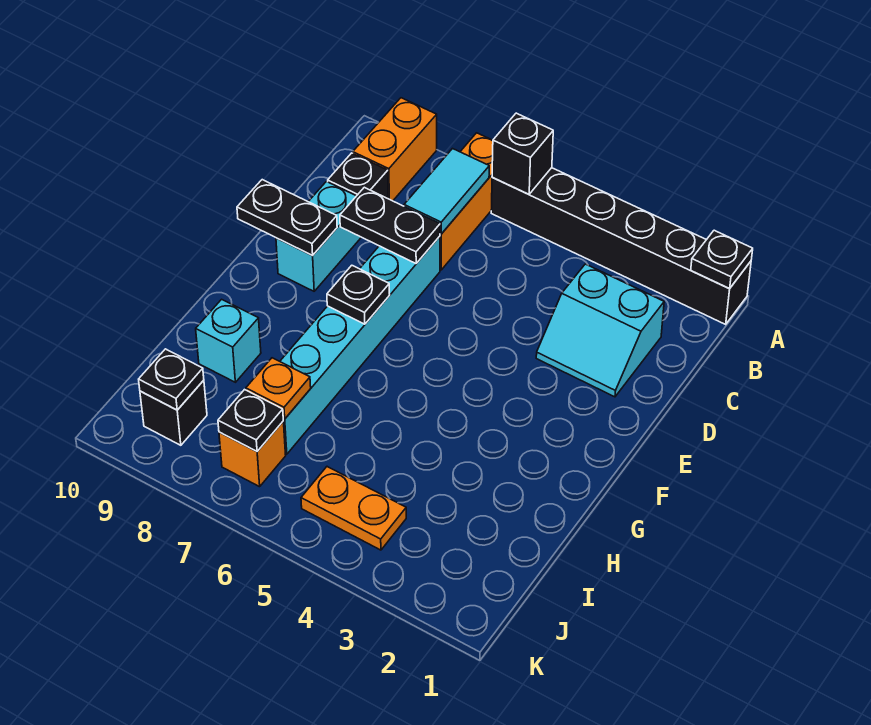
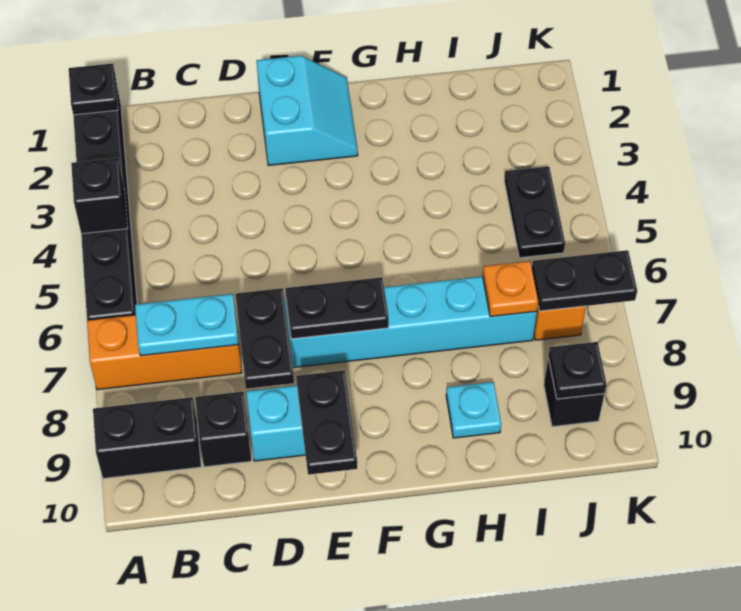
black brick A6 level 2 -> black brick A4 level 2
orange brick A9:B9 level 1 -> black brick A9:B9 level 1
cyan tile B7:C7 level 2 -> cyan plate B7:C7 level 2
cyan slope C2:D3 level 1 top C -> cyan slope E1:F2 level 1 top E
black plate F7 level 2 -> black plate E7:F7 level 2
cyan brick H9 level 1 -> cyan plate H9 level 1
orange plate J4:J5 level 1 -> black plate J4:J5 level 1
black plate J7 level 2 -> black plate J7:K7 level 2

